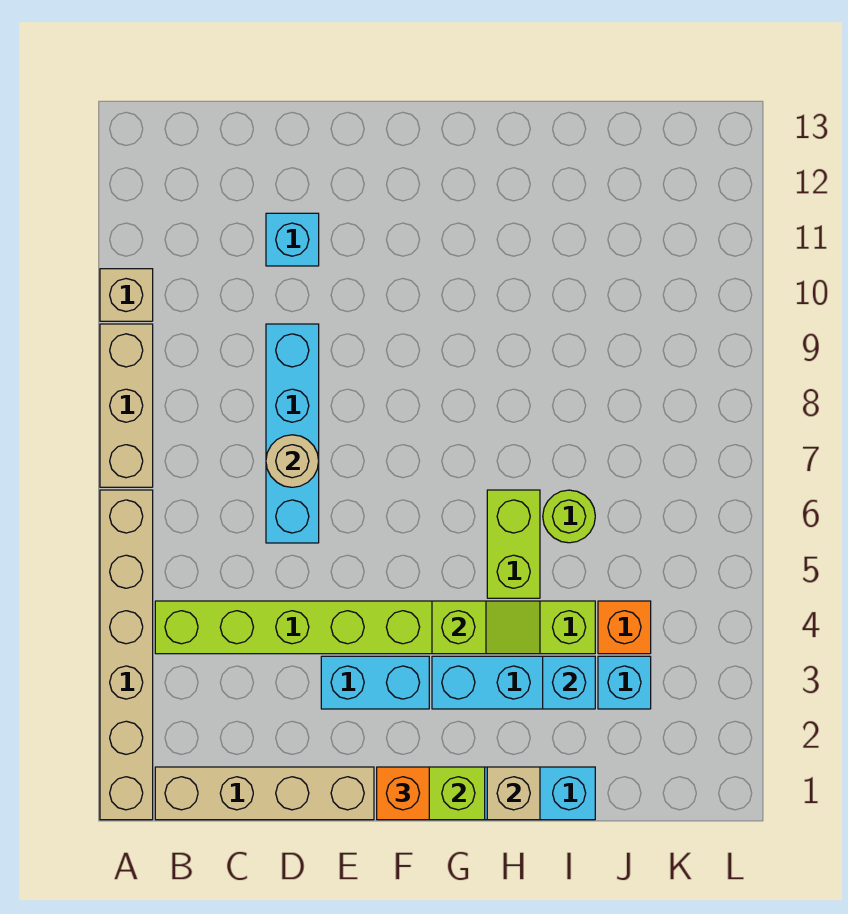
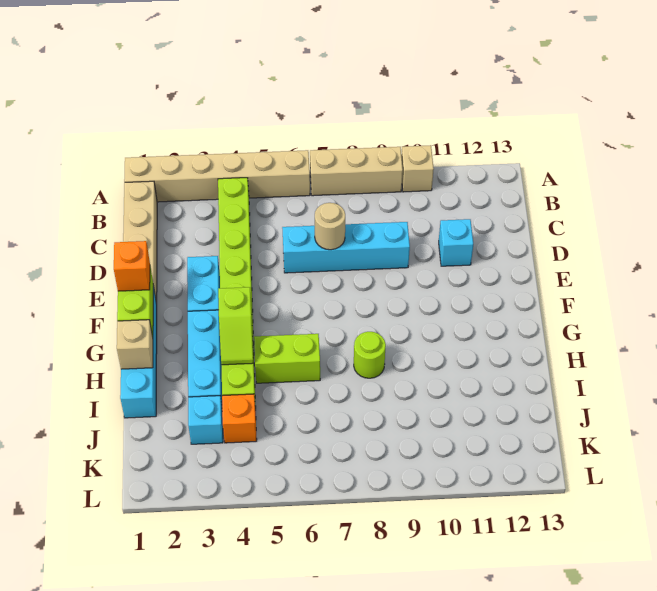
cyan brick I3 level 2 -> none
lime round brick I6 level 1 -> lime round brick H8 level 1

